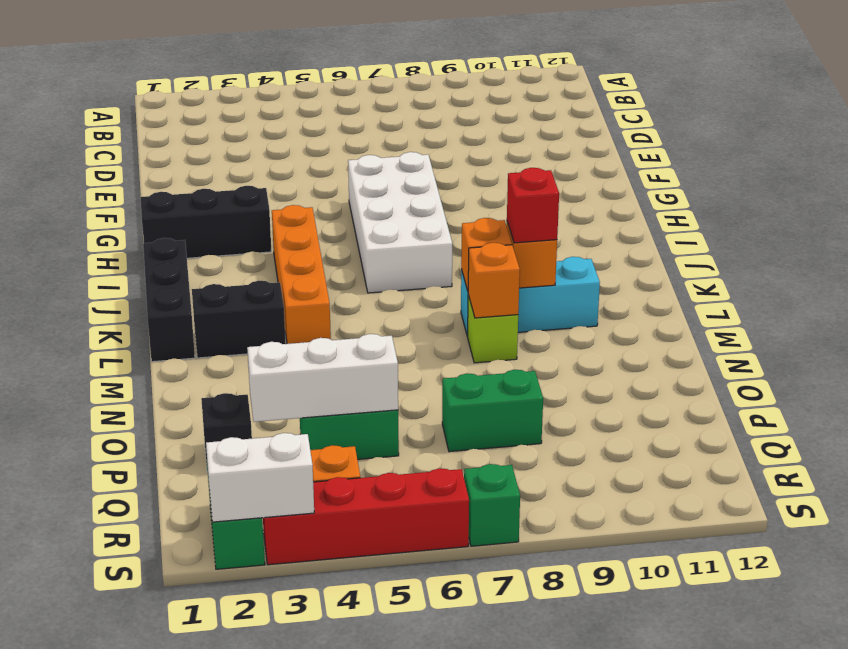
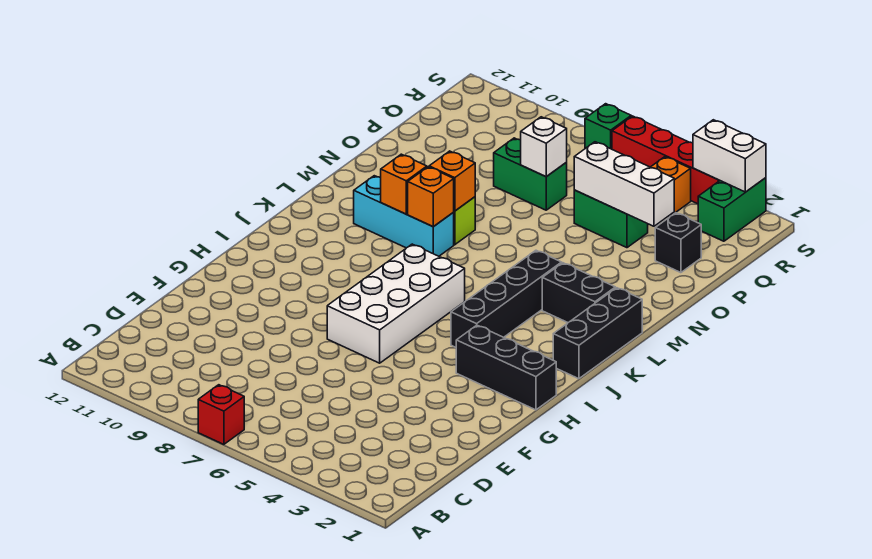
orange brick I4:L4 level 1 -> black brick I4:L4 level 1
red brick L9 level 3 -> red brick A7 level 1
none -> white brick P7 level 2

